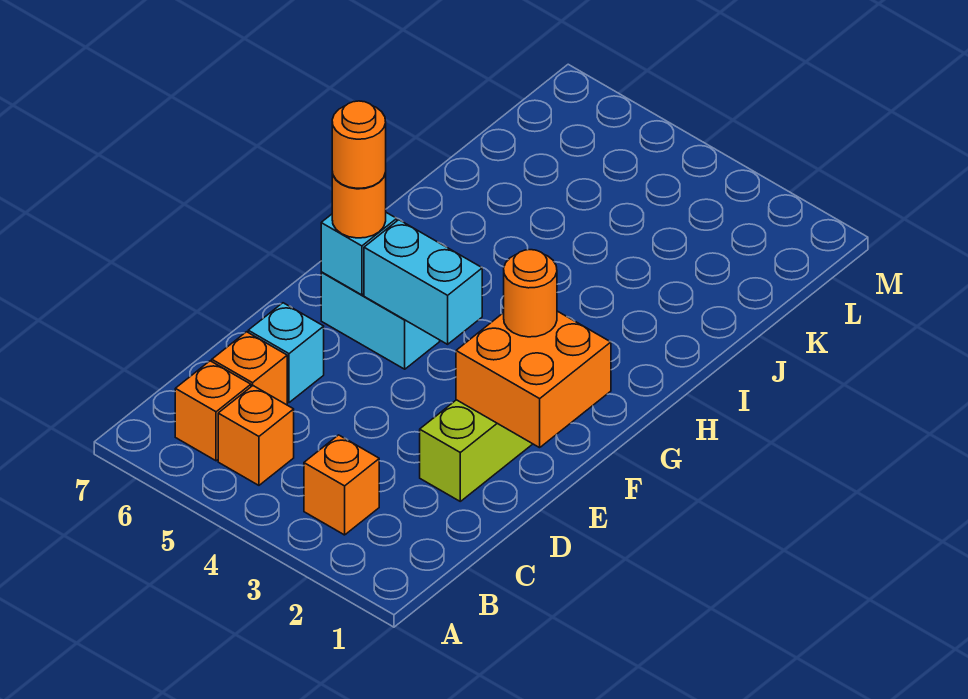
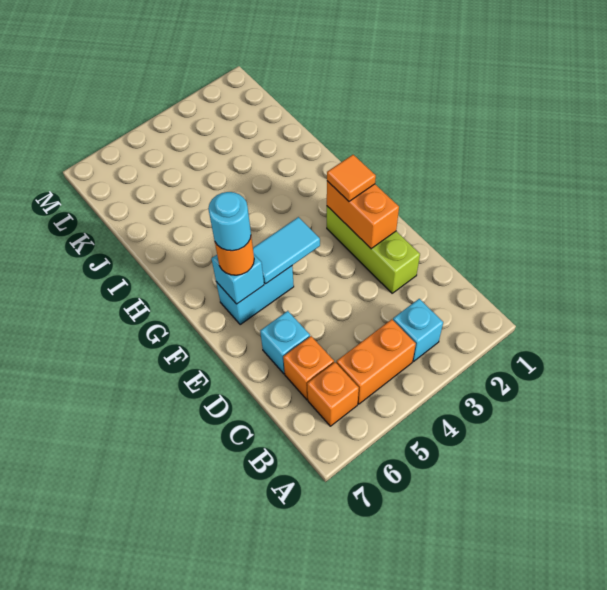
orange brick B3 level 1 -> cyan brick B3 level 1
orange brick B5 level 1 -> orange brick B4:B5 level 1
orange brick E1:F2 level 2 -> orange brick E2:F2 level 2
orange round brick F2 level 3 -> orange tile F2 level 3
cyan brick F4:F5 level 2 -> cyan tile F4:F5 level 2
orange round brick F6 level 4 -> cyan round brick F6 level 4

